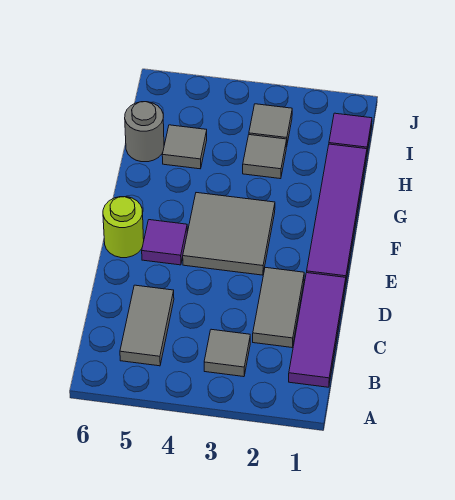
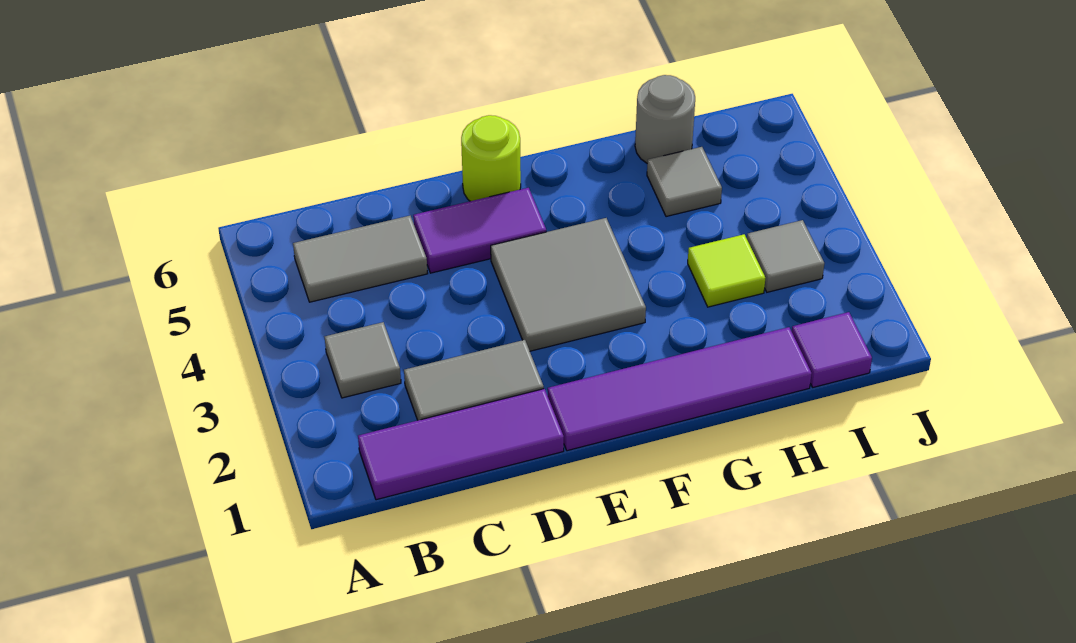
purple tile E5 level 1 -> purple tile D5:E5 level 1
grey tile H3 level 1 -> lime tile H3 level 1

